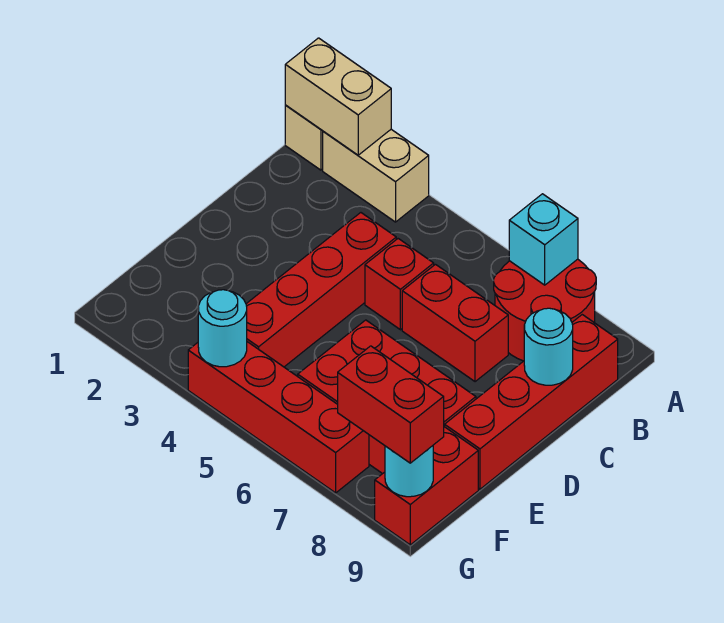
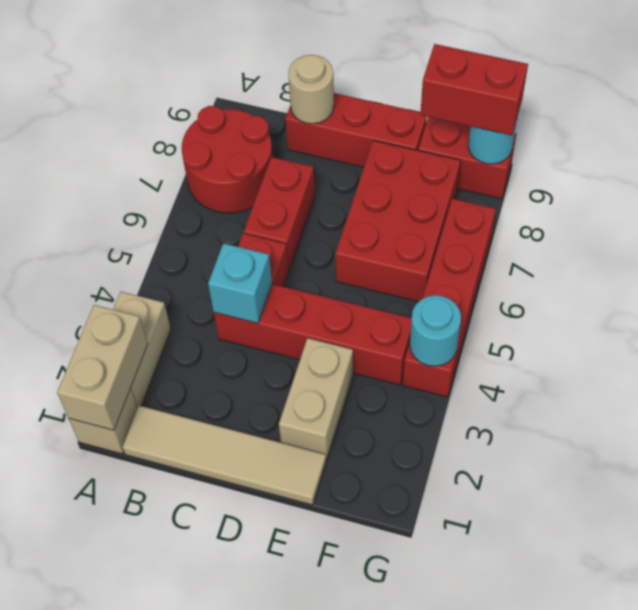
cyan brick A7 level 2 -> cyan brick C4 level 2
none -> tan tile B1:E1 level 1
red brick B9:E9 level 1 -> red brick C9:E9 level 1
cyan round brick C9 level 2 -> tan round brick C9 level 2
none -> tan brick E2:E3 level 1
red brick G8:G9 level 3 -> red brick F9:G9 level 3

